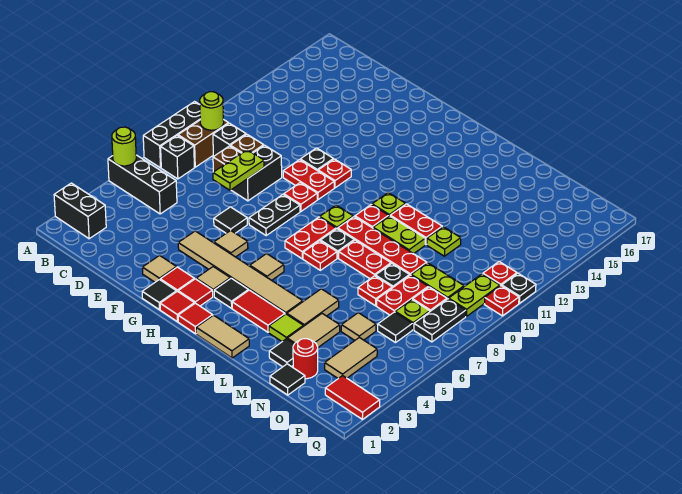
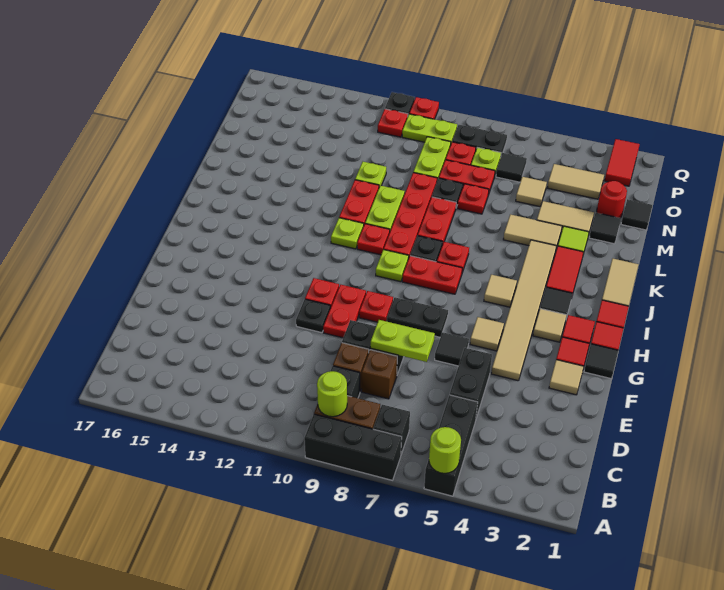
black brick A2:B2 level 1 -> black brick D5:E5 level 1

